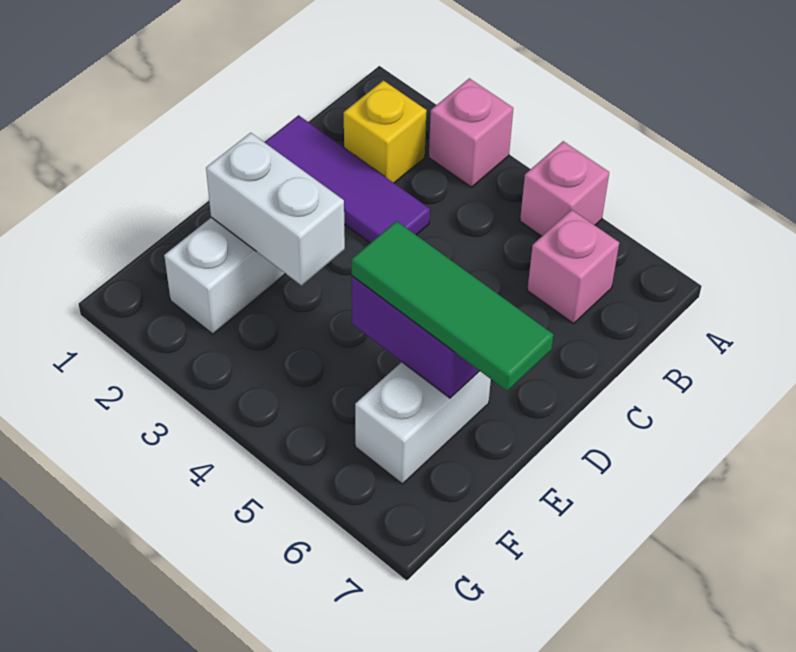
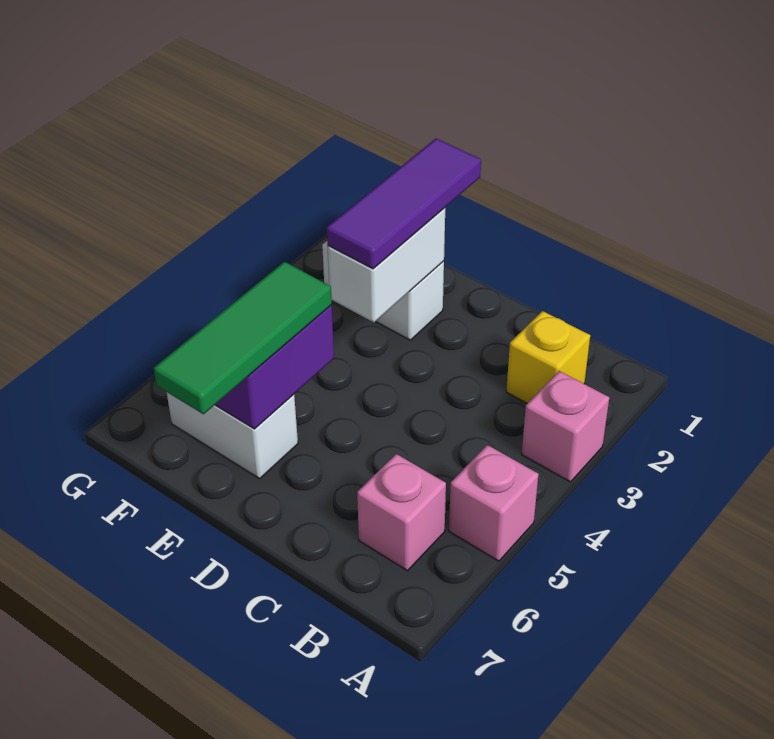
purple tile C1:C3 level 1 -> purple tile E1:E3 level 3

